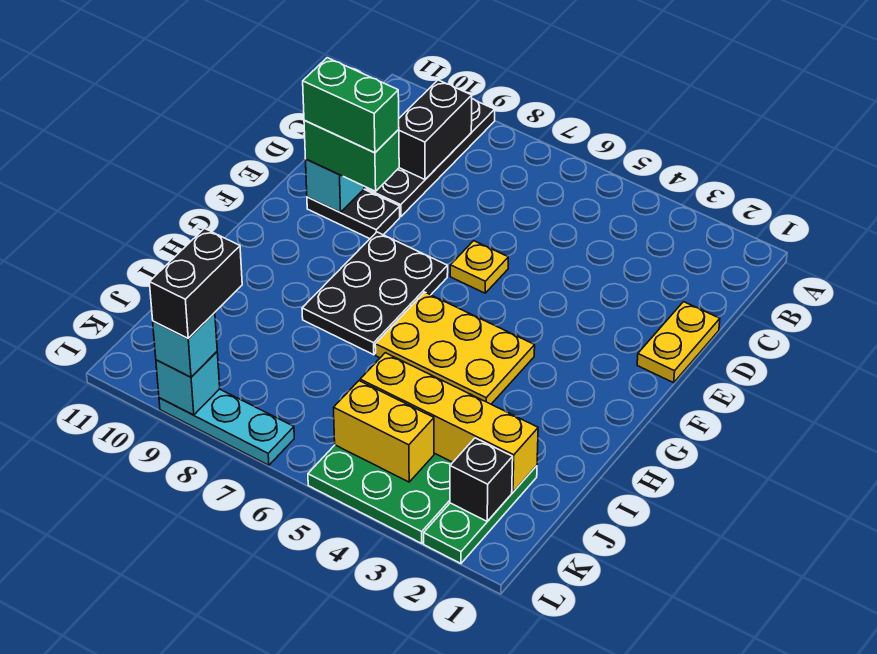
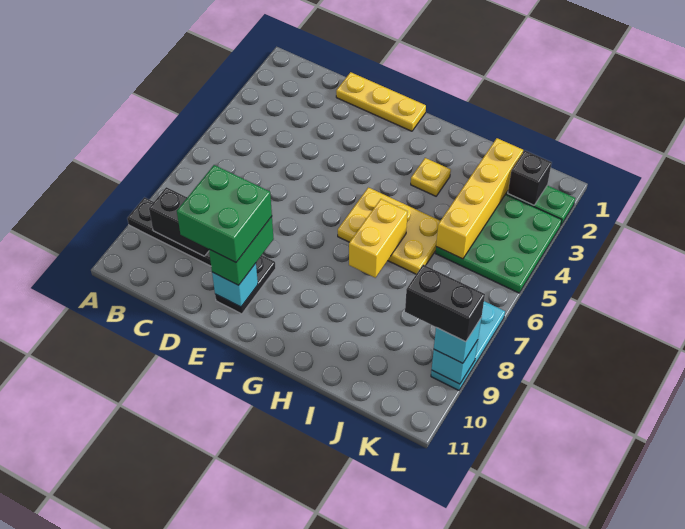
yellow plate D1:E1 level 1 -> yellow plate D1:F1 level 1
yellow plate E6 level 1 -> yellow plate H3 level 1
green brick E9:E10 level 4 -> green brick D9:E10 level 4
black plate F7:H8 level 1 -> none
yellow plate G4:H6 level 1 -> yellow plate G5:I6 level 1
yellow brick K4:K5 level 2 -> yellow brick H6:H7 level 2

